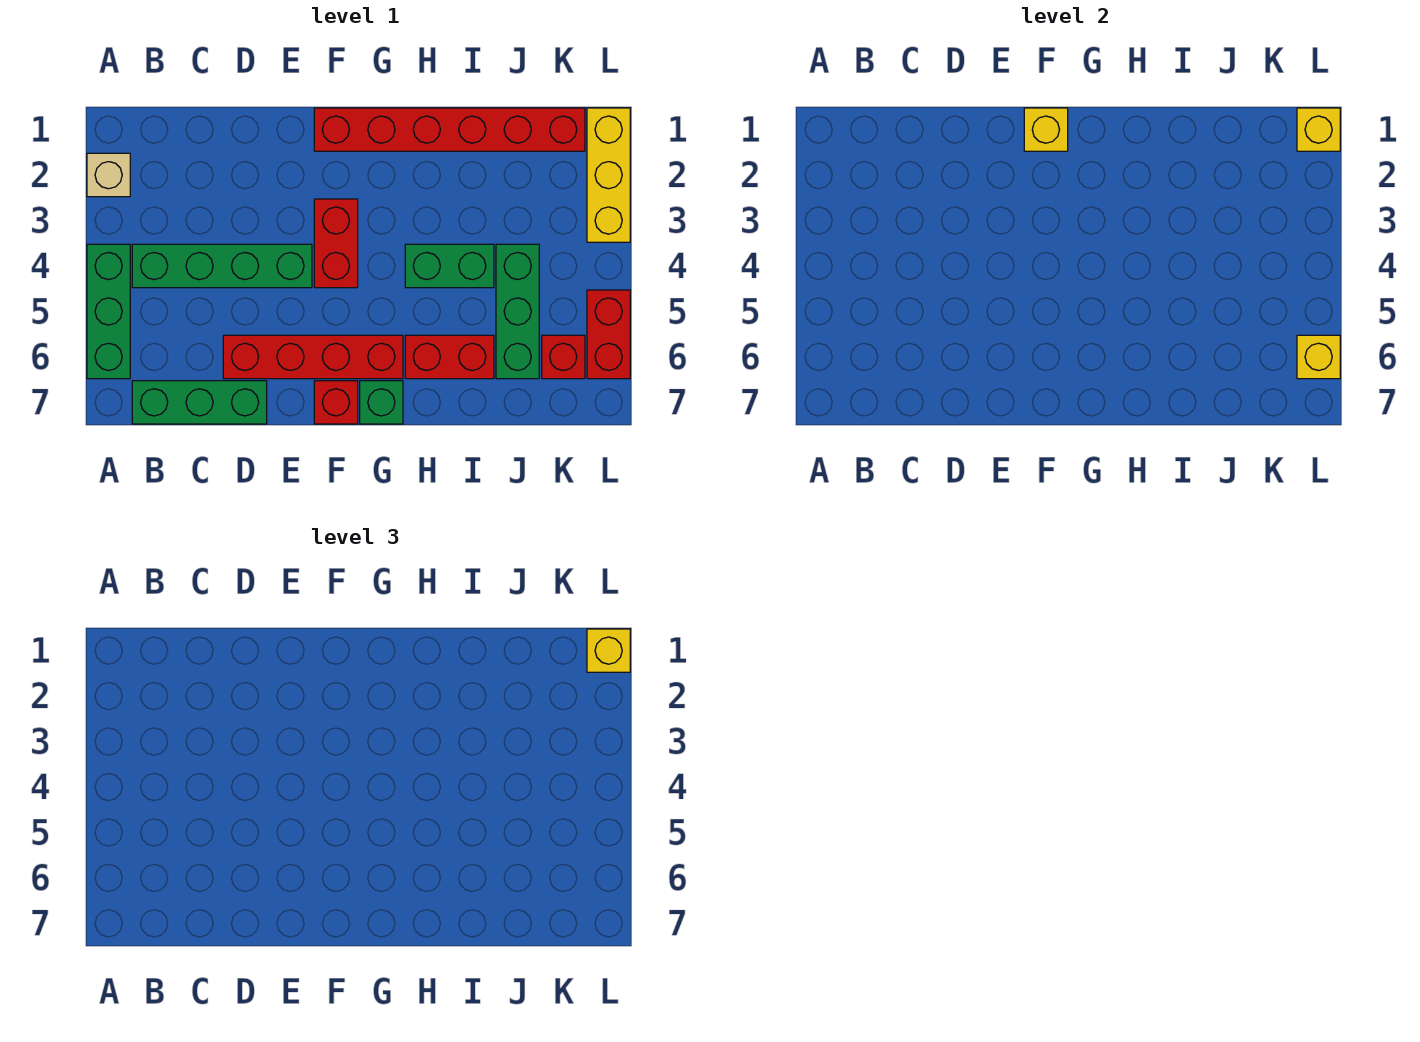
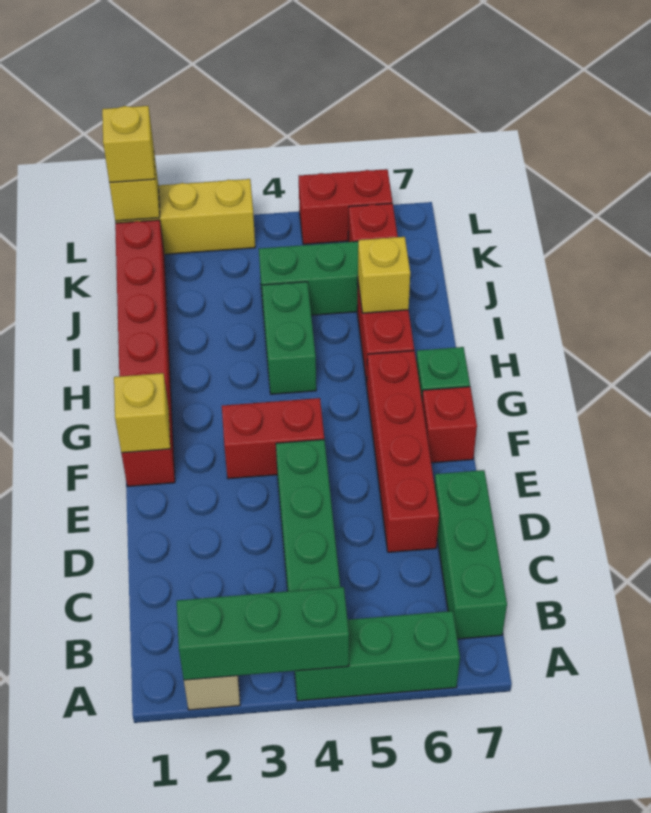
none -> green brick A2:A4 level 2
yellow brick L6 level 2 -> yellow brick I6 level 2

